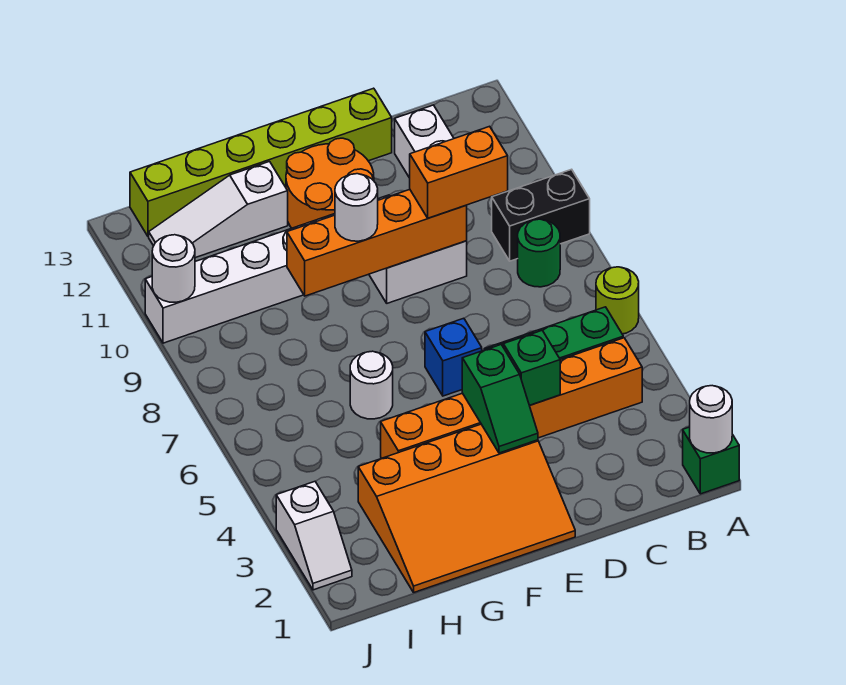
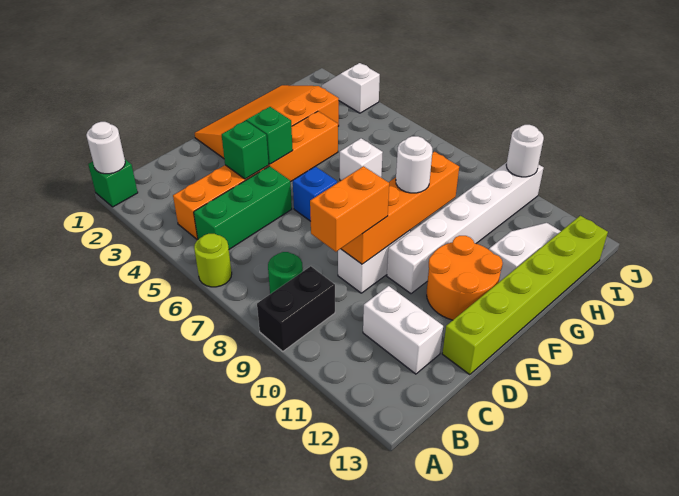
white round brick G6 level 1 -> white brick G6 level 1

